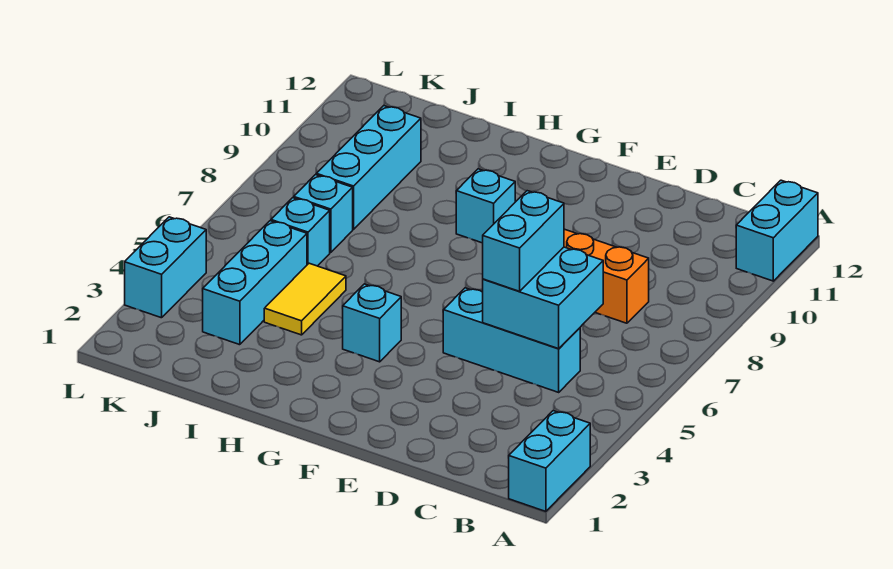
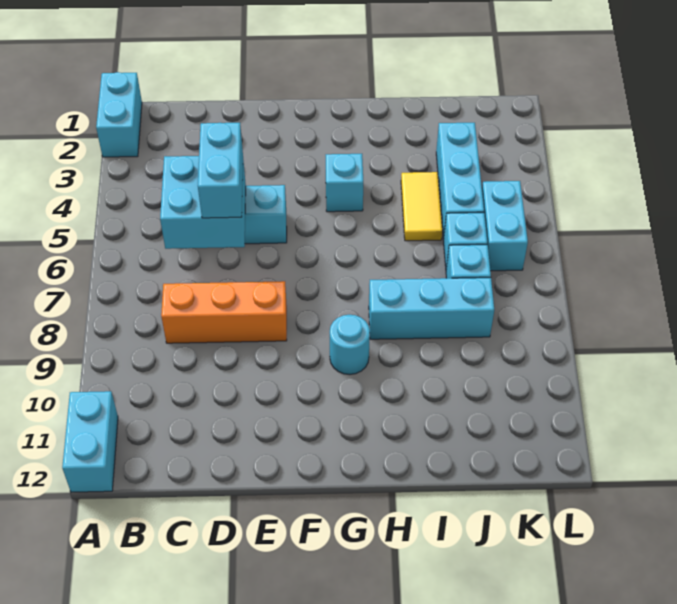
cyan brick G9 level 1 -> cyan round brick G9 level 1
cyan brick J8:J10 level 1 -> cyan brick H8:J8 level 1
cyan brick L3:L4 level 1 -> cyan brick K5:K6 level 1

